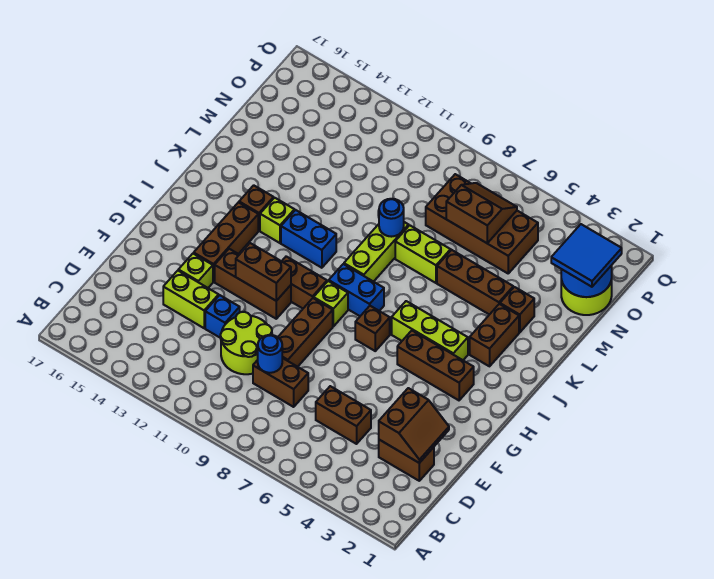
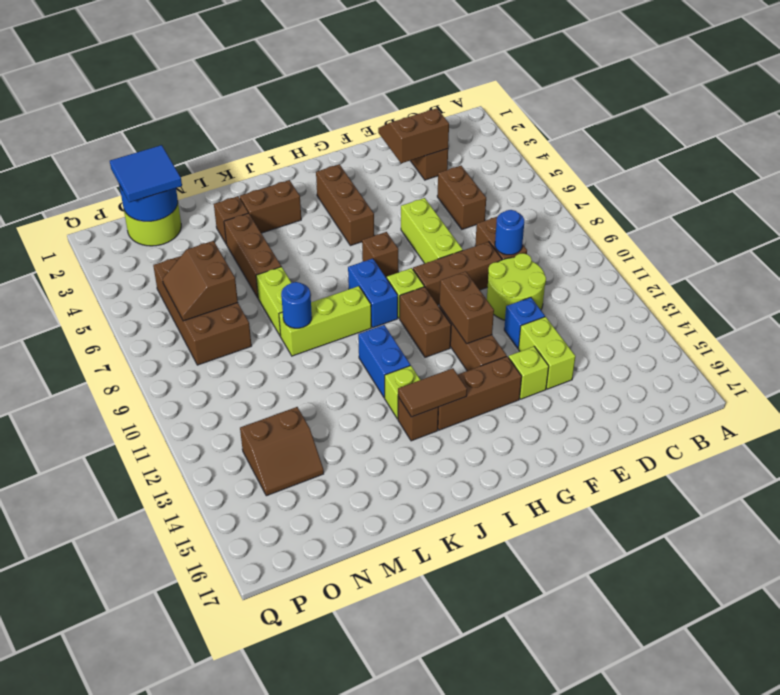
lime brick I4:I6 level 1 -> lime brick F6:F8 level 1
none -> brown tile I14:J14 level 2
none -> brown slope N13:O14 level 1 top 13

